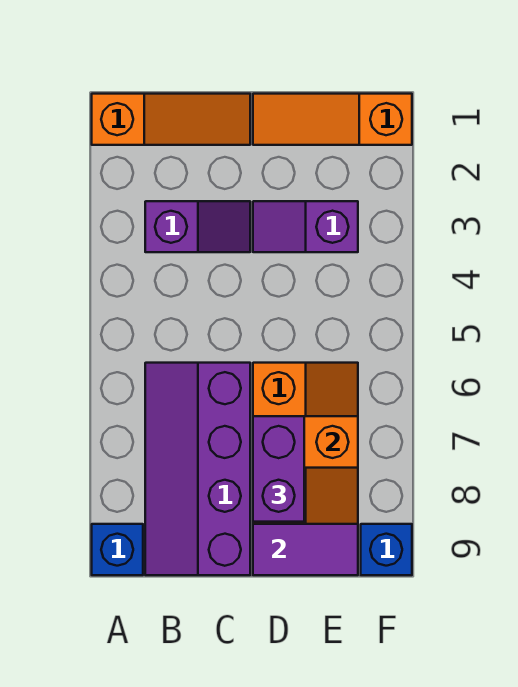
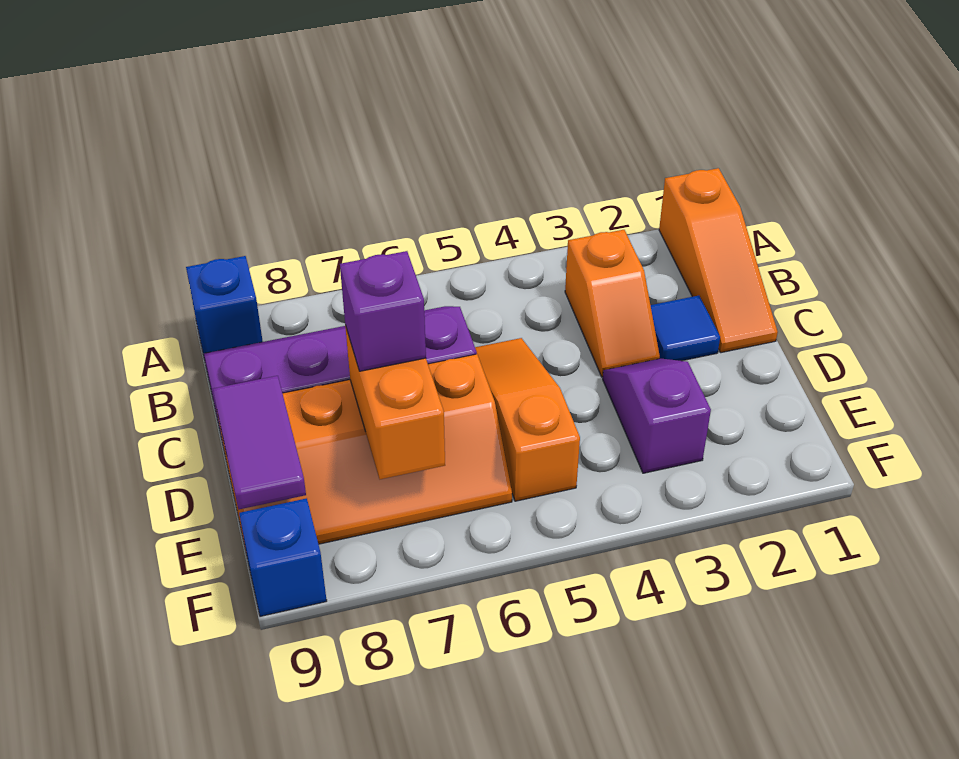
purple slope B3:C3 level 1 top B -> orange slope B3:C3 level 1 top B
none -> blue tile C2 level 1
orange slope D1:F1 level 1 top F -> orange slope C5:E5 level 1 top E
purple brick D7:D8 level 3 -> purple brick D7 level 3

